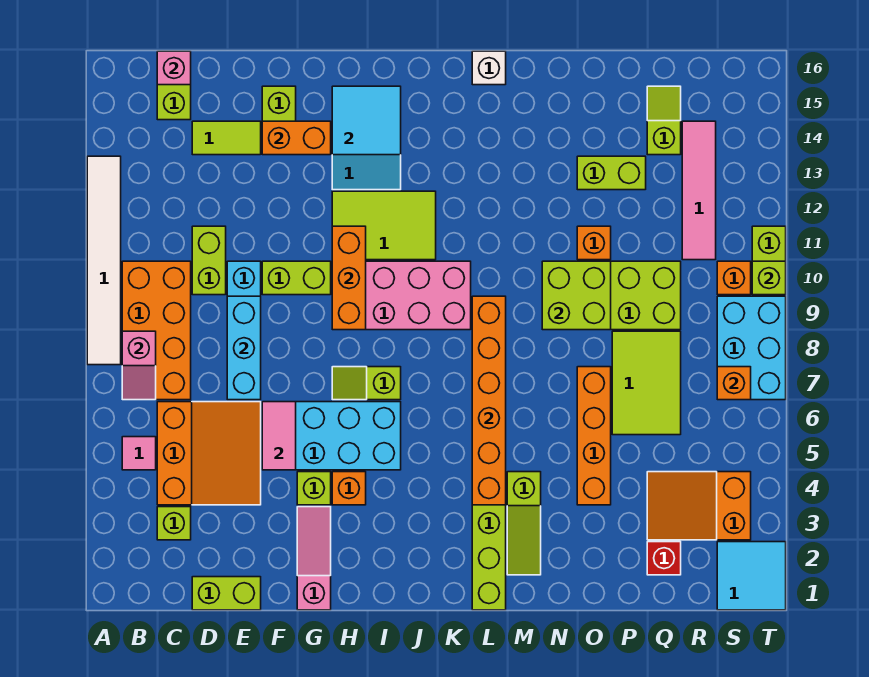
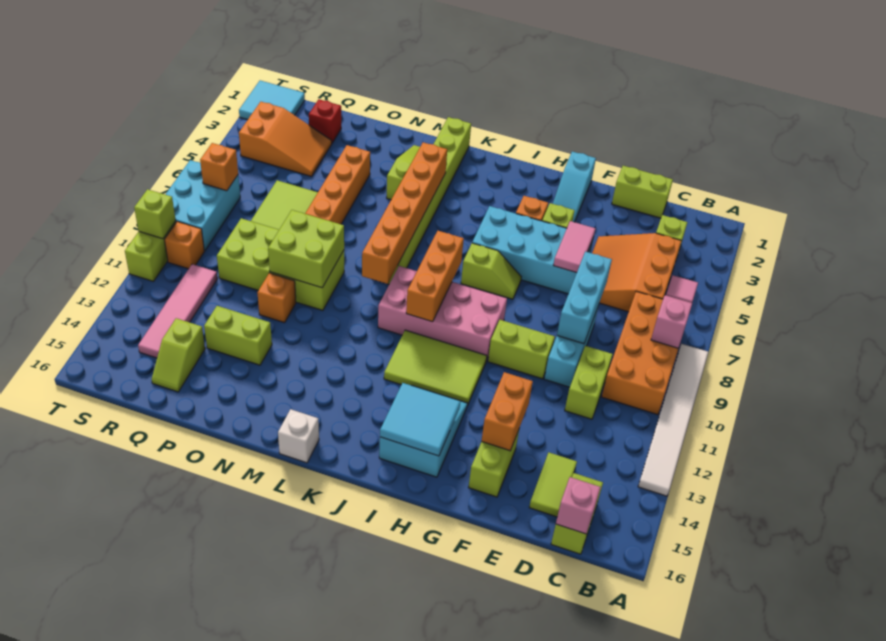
lime tile D14:E14 level 1 -> lime tile D14:D15 level 1
orange brick F14:G14 level 2 -> orange brick F13:F14 level 2
pink slope G1:G3 level 1 top 1 -> cyan slope G1:G3 level 1 top 1
orange brick H9:H11 level 2 -> orange brick J8:J10 level 2

